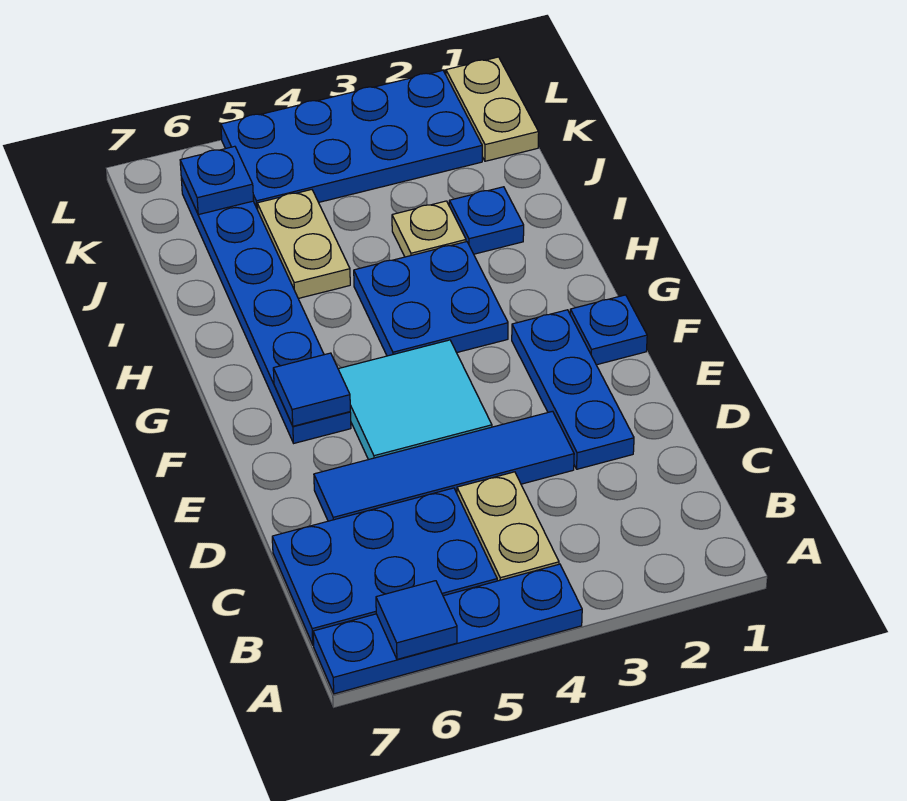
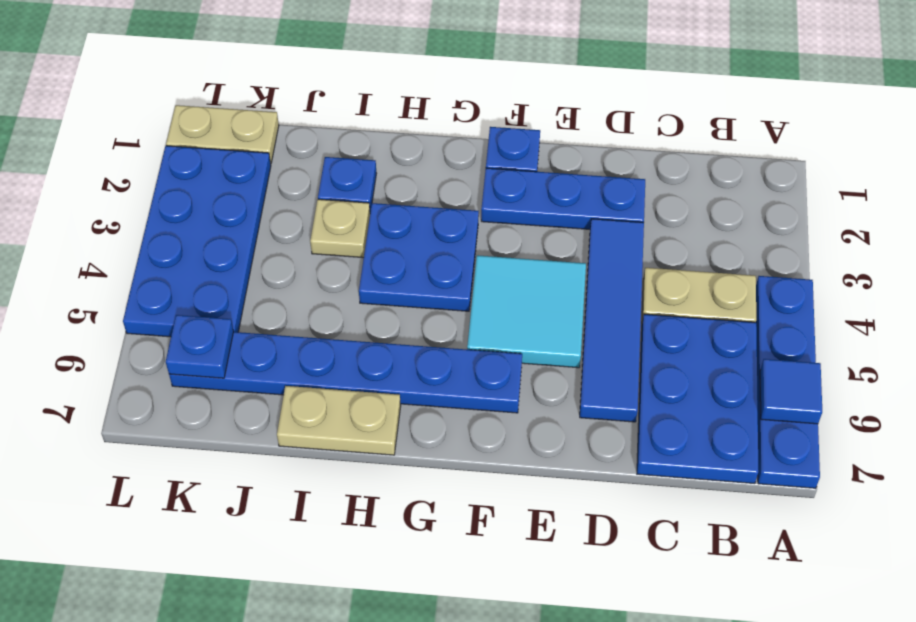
blue tile F6 level 2 -> none
tan plate I5:J5 level 1 -> tan plate H7:I7 level 1

